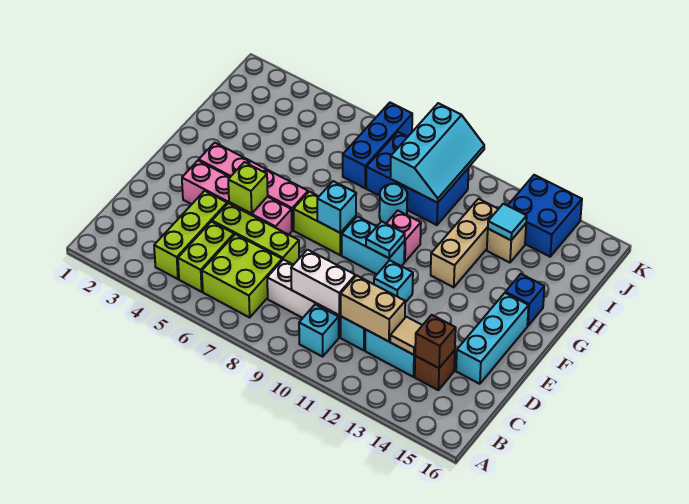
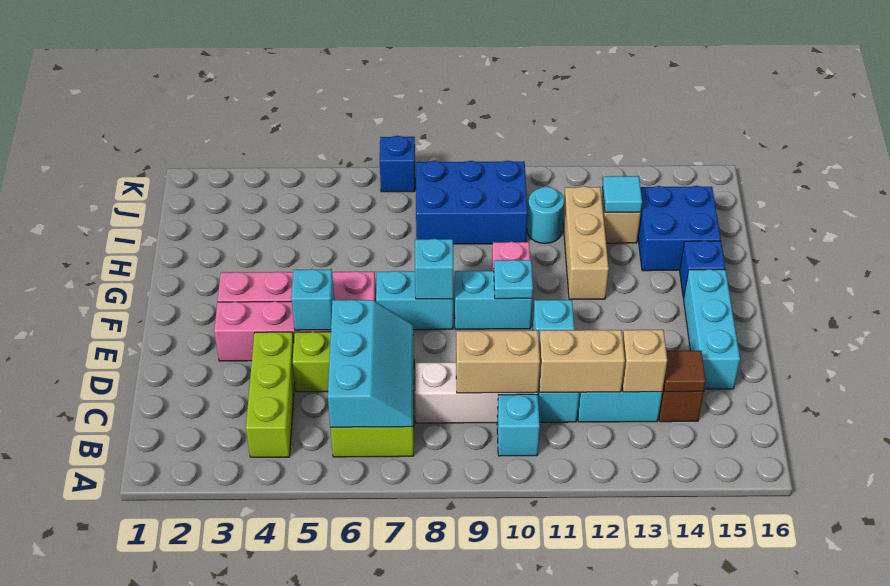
lime brick B5:C5 level 1 -> none
white brick C9:C10 level 2 -> tan brick C9:C10 level 2
tan tile C13 level 2 -> tan brick C13 level 2
brown brick C14 level 2 -> brown tile C14 level 2
lime brick E5 level 2 -> cyan brick E5 level 2
lime brick F7:F8 level 1 -> cyan brick F7:F8 level 1
cyan round brick H9 level 1 -> cyan round brick I11 level 1
blue brick I7:K7 level 1 -> blue brick K7 level 1
cyan slope I9:K10 level 2 top 9 -> cyan slope B6:D7 level 2 top 6
blue brick J13:K14 level 1 -> blue brick H14:I15 level 1

